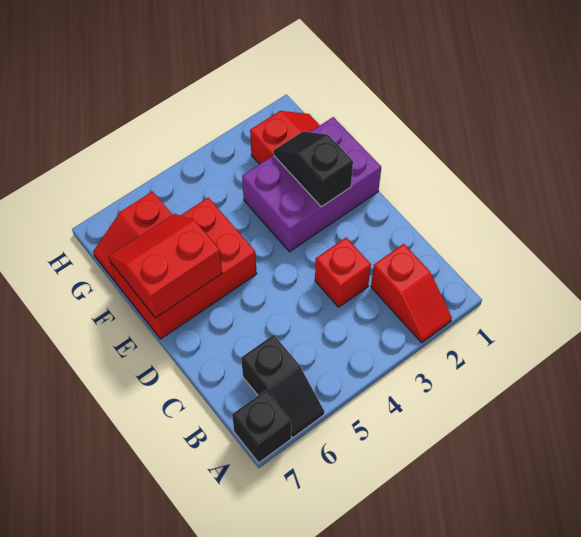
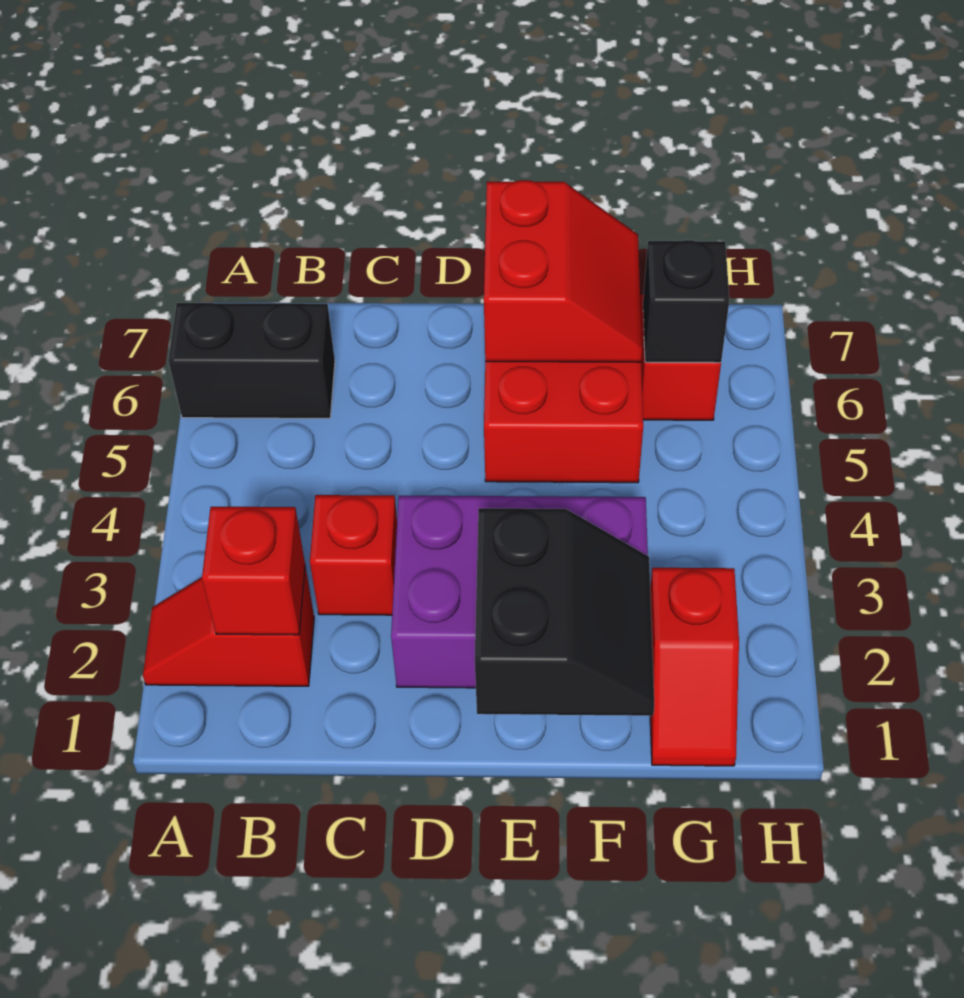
black slope A6:B6 level 1 top B -> black brick A6:B6 level 1
black brick A7 level 1 -> black brick G6 level 2
none -> red brick B2 level 2
purple brick E1:F3 level 1 -> purple brick D2:F3 level 1
black slope E2:F2 level 2 top E -> black slope E1:F2 level 2 top E

